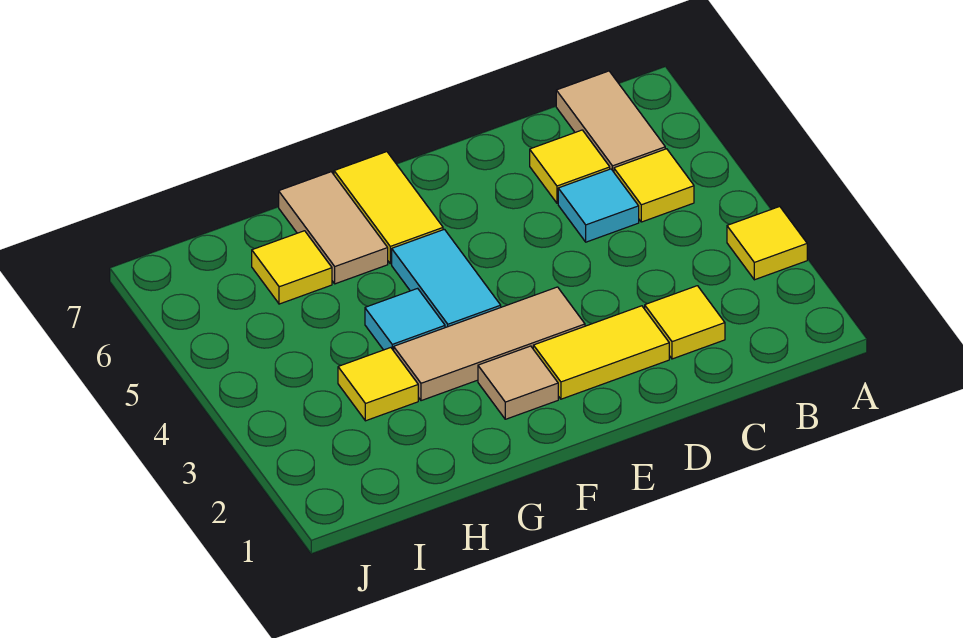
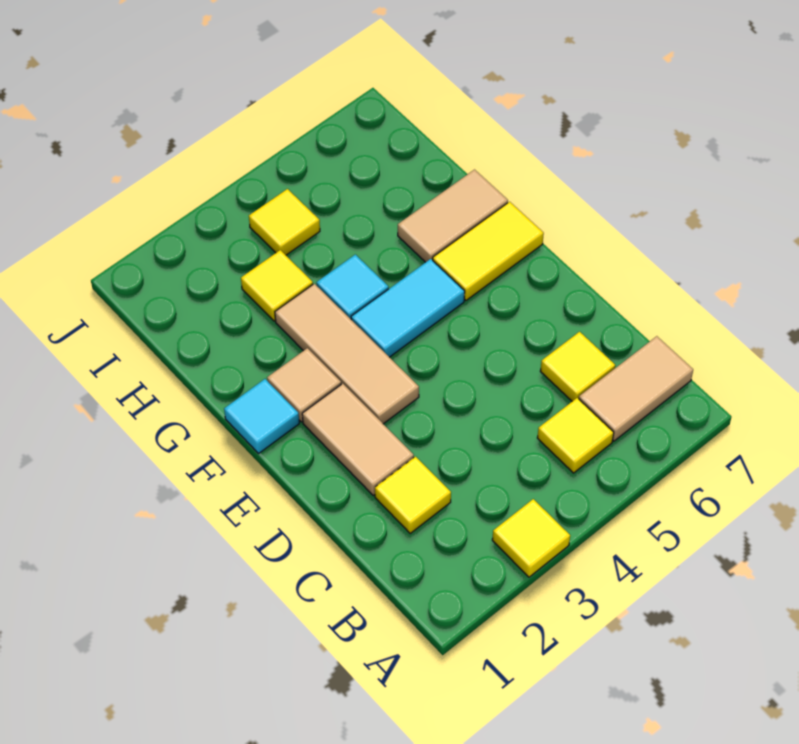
cyan tile C5 level 1 -> cyan tile F1 level 1
yellow tile D2:E2 level 1 -> tan tile D2:E2 level 1
yellow tile H6 level 1 -> yellow tile I4 level 1

